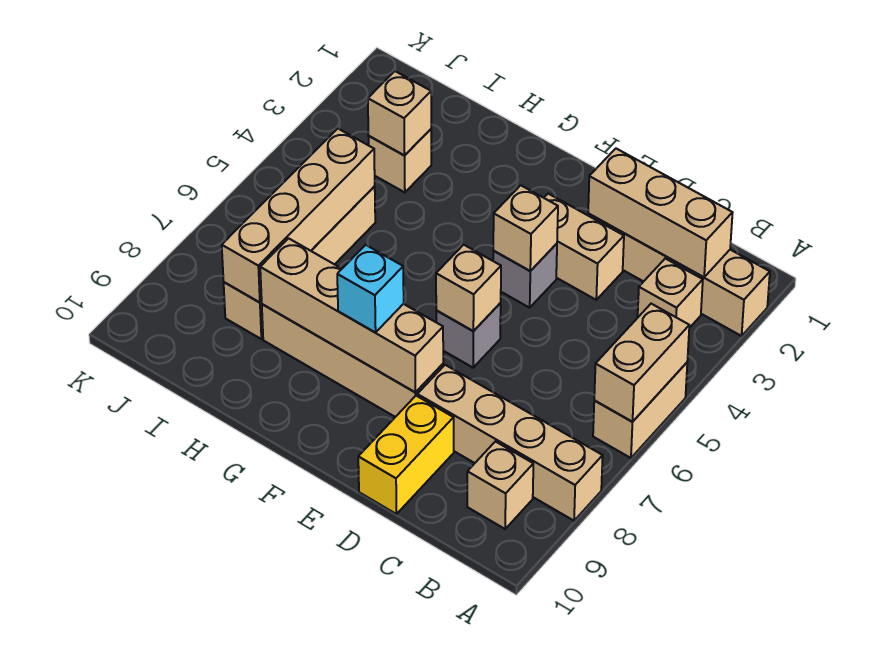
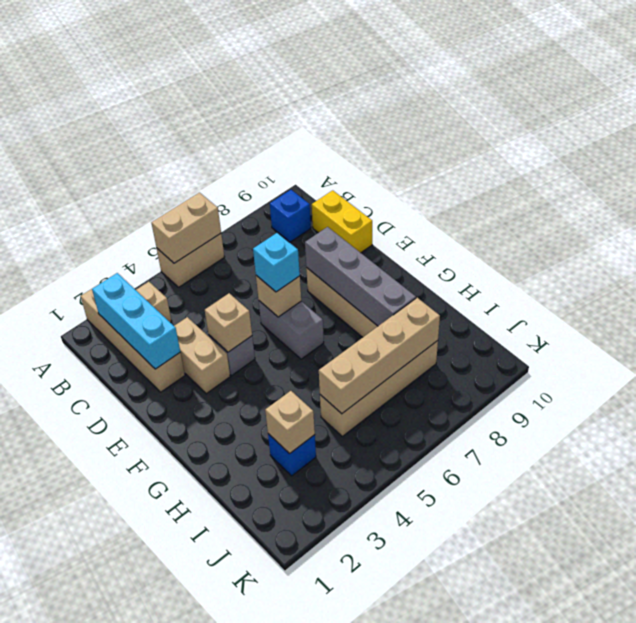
tan brick A8:D8 level 1 -> none
tan brick B2:D2 level 2 -> cyan brick B2:D2 level 2
tan brick B9 level 1 -> blue brick B9 level 1
yellow brick D9:D10 level 1 -> yellow brick C10:D10 level 1
grey brick E6 level 1 -> grey brick E6:F6 level 1
tan brick E8:H8 level 2 -> grey brick E8:H8 level 2
cyan brick F8 level 3 -> cyan brick E6 level 3
tan brick I3 level 1 -> blue brick I3 level 1

